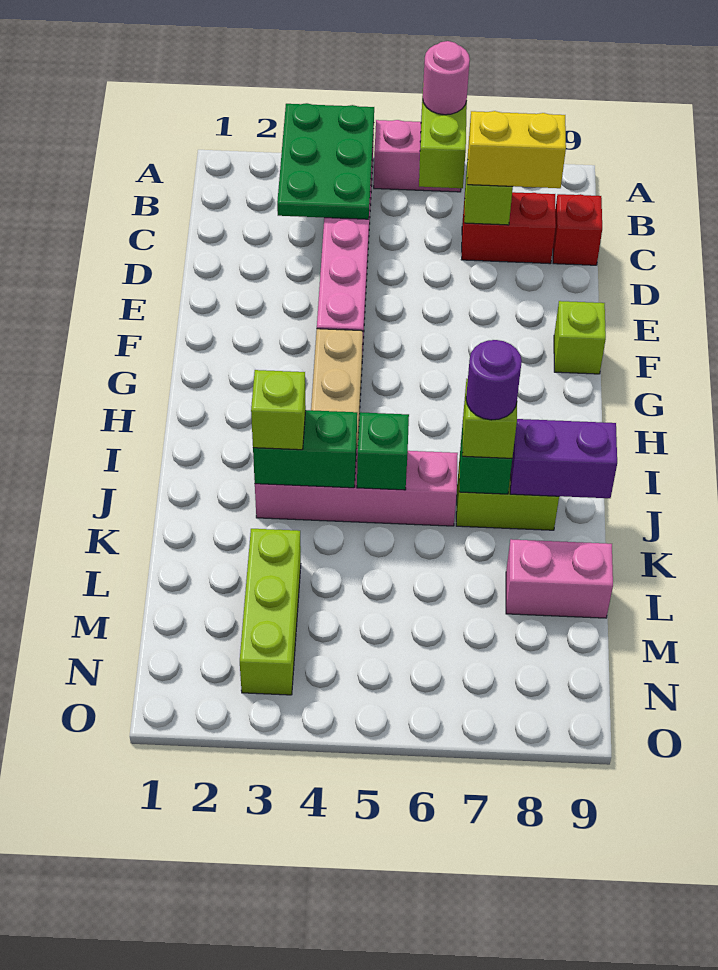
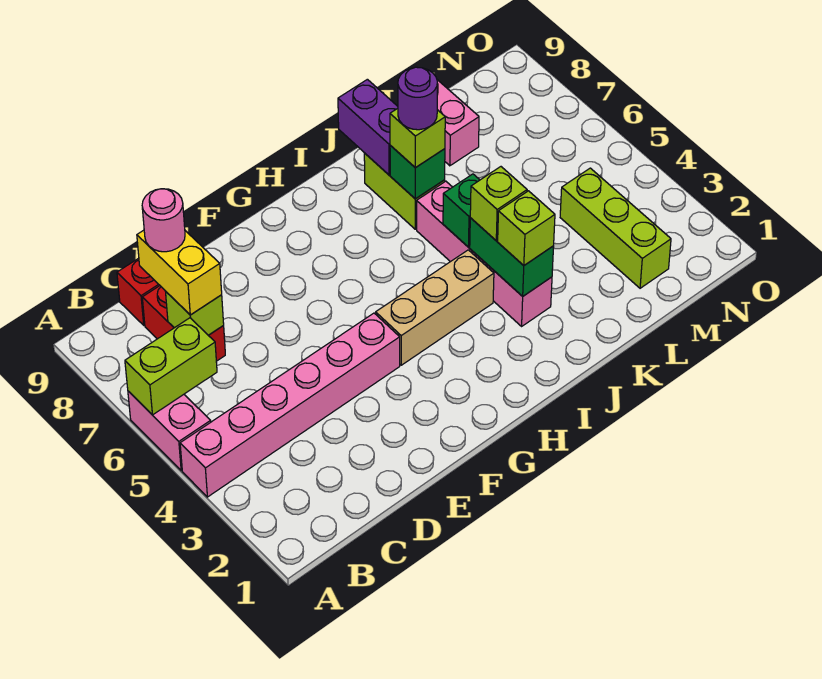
green plate A3:C4 level 2 -> none
pink round brick A6 level 3 -> pink round brick C8 level 4
lime brick F9 level 1 -> lime brick J4 level 3
lime brick L3:N3 level 1 -> lime brick M2:M4 level 1

